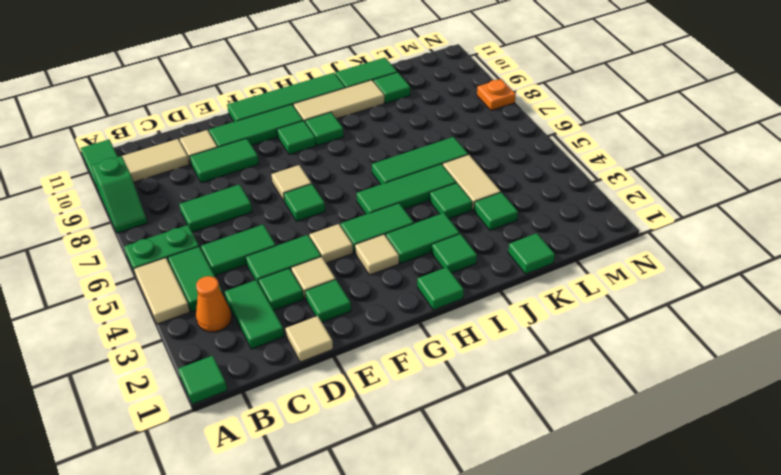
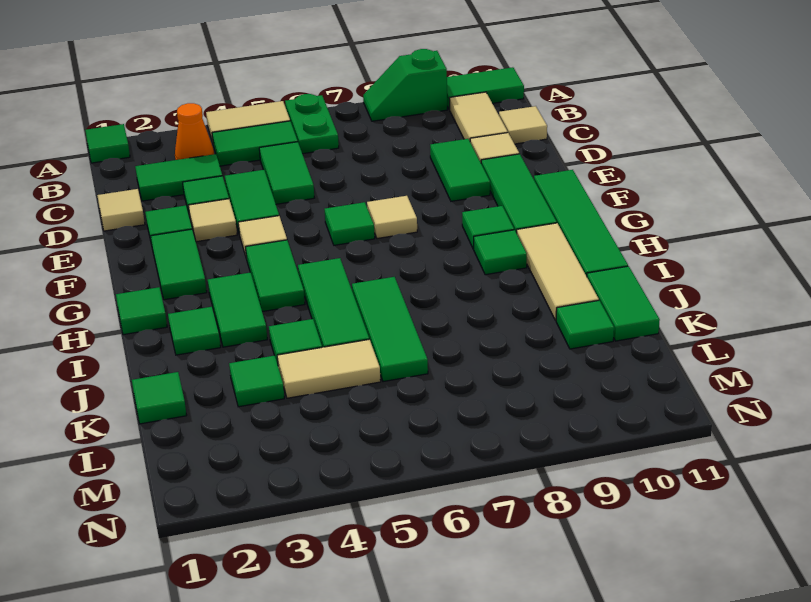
green tile C7:D7 level 1 -> green tile F2:G2 level 1
tan tile G3 level 1 -> tan tile C11 level 1
orange plate N8 level 1 -> none

